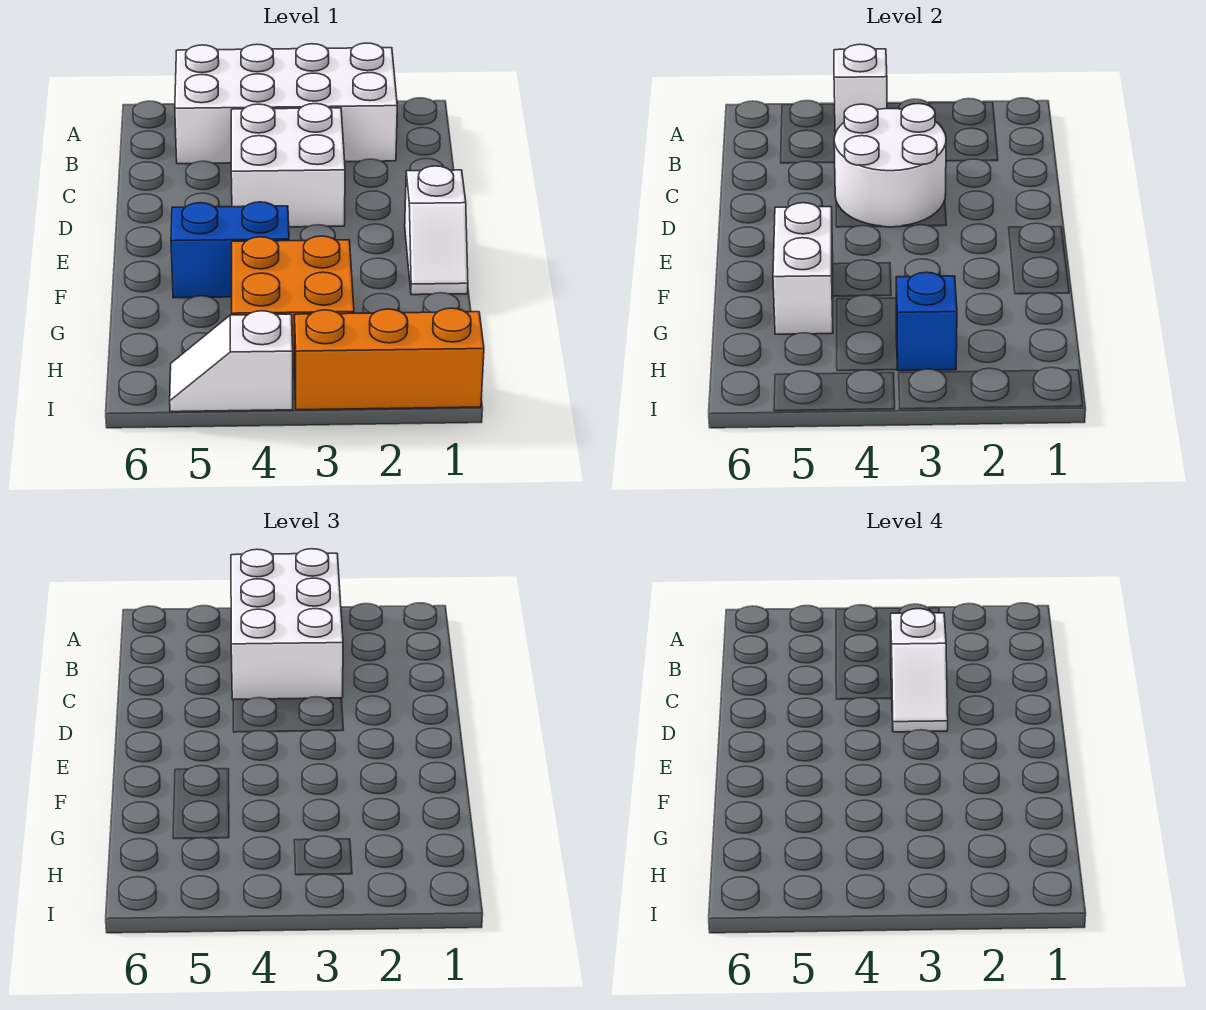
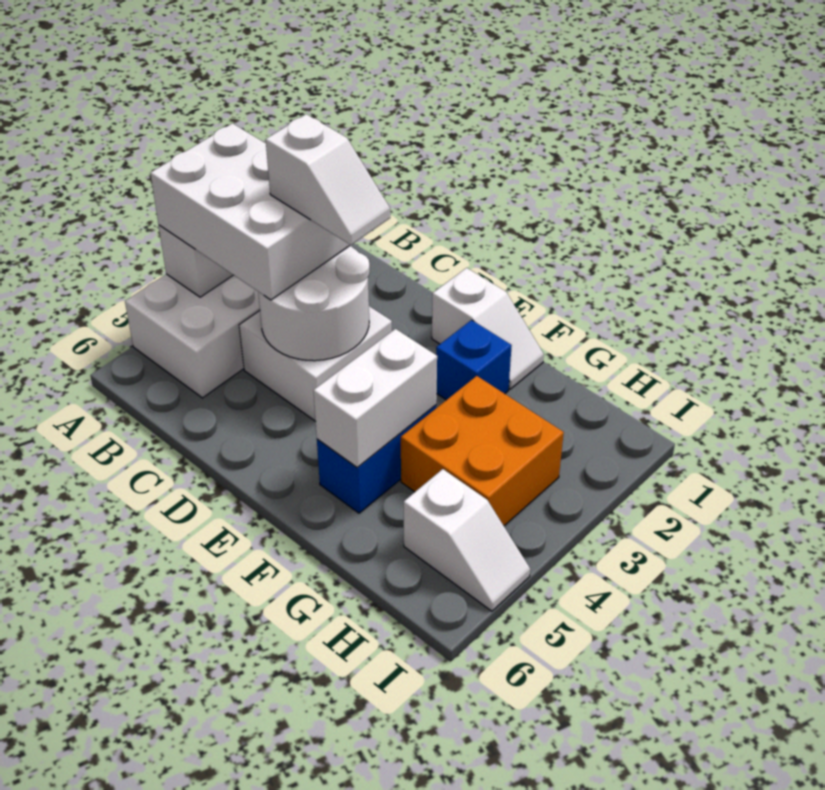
white brick F5:G5 level 2 -> white brick F4:F5 level 2
blue brick H3 level 2 -> blue brick F2 level 1
orange brick I1:I3 level 1 -> none
white slope I4:I5 level 1 top 4 -> white slope H5:I5 level 1 top H

